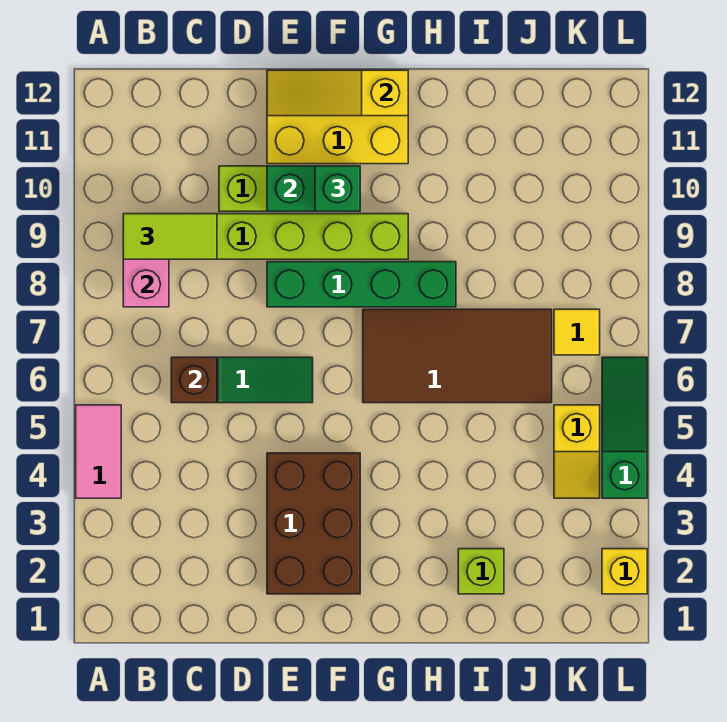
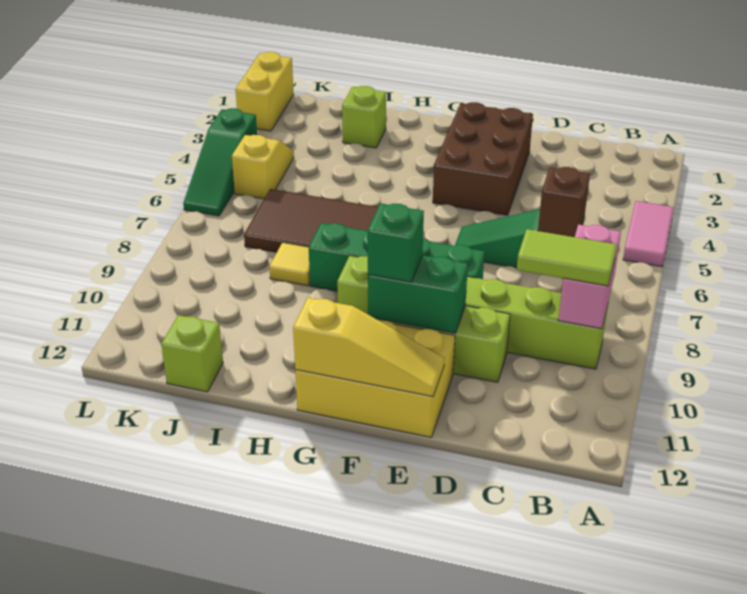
none -> lime brick J12 level 1
yellow tile K7 level 1 -> yellow tile I8 level 1
yellow brick L2 level 1 -> yellow brick L1:L2 level 1

